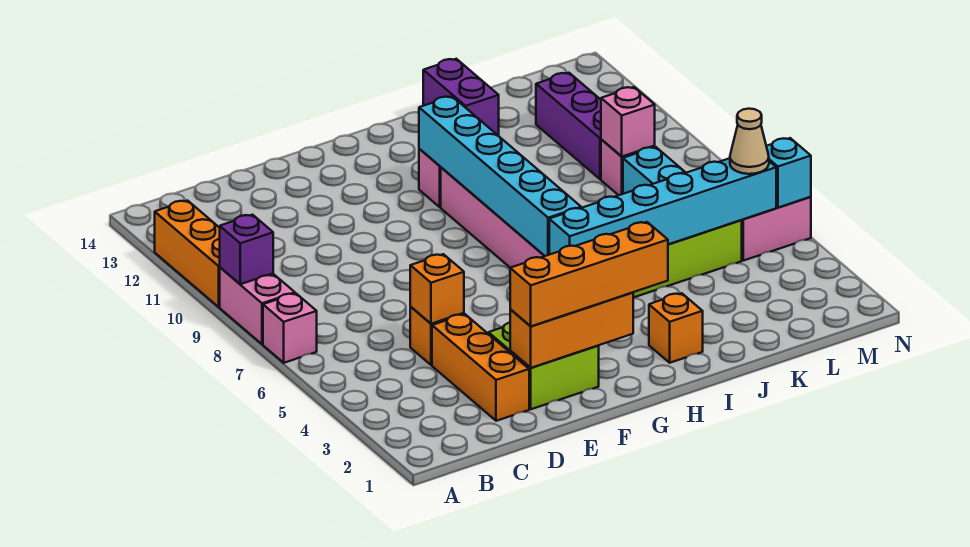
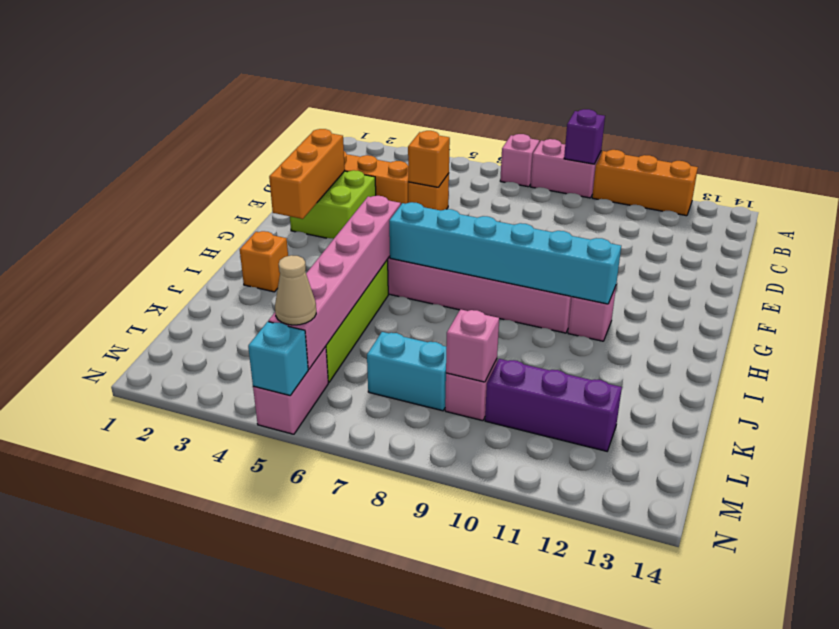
orange brick E2:H2 level 3 -> none
cyan brick H5:M5 level 2 -> pink brick H5:M5 level 2
purple brick J13:J14 level 1 -> none

